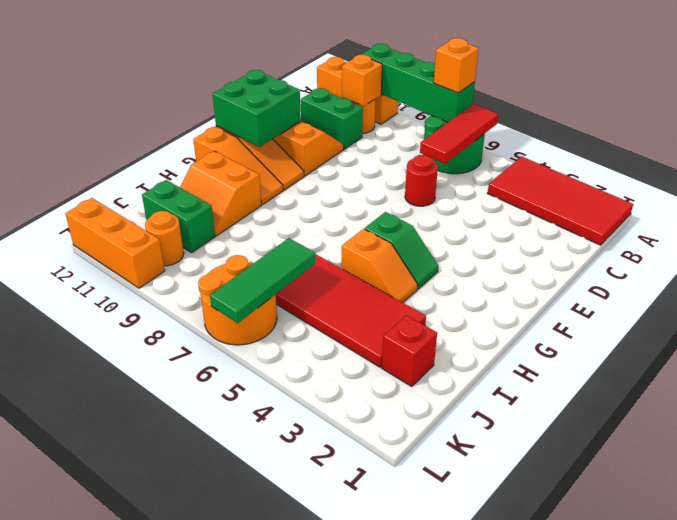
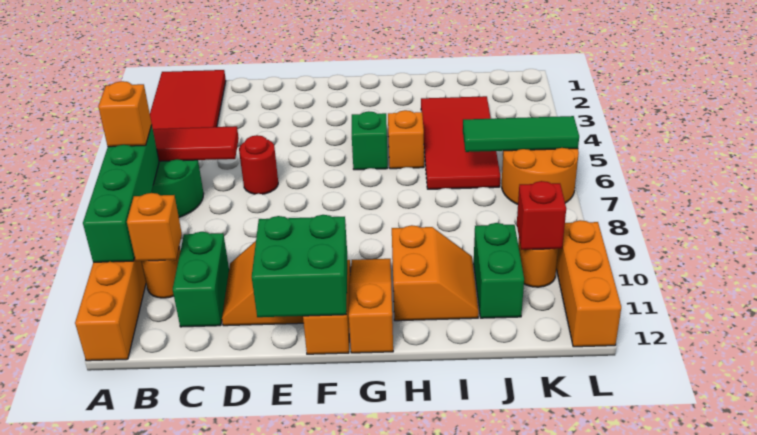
red brick J2 level 1 -> red brick K10 level 2

